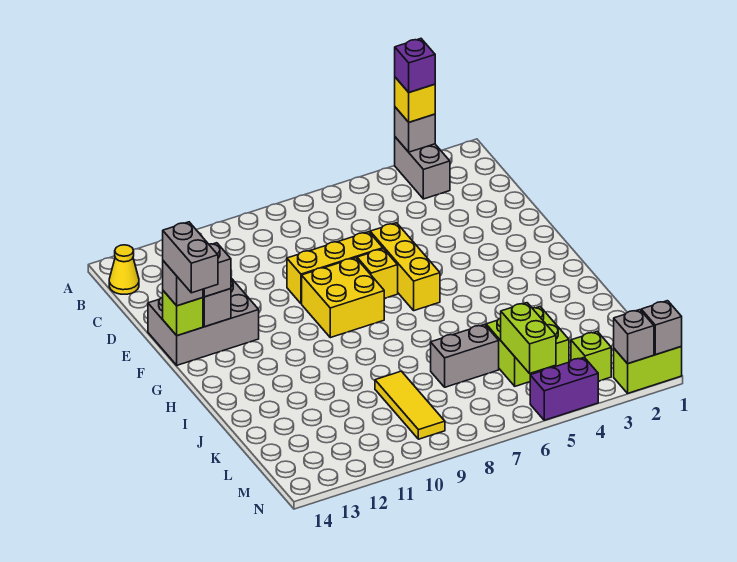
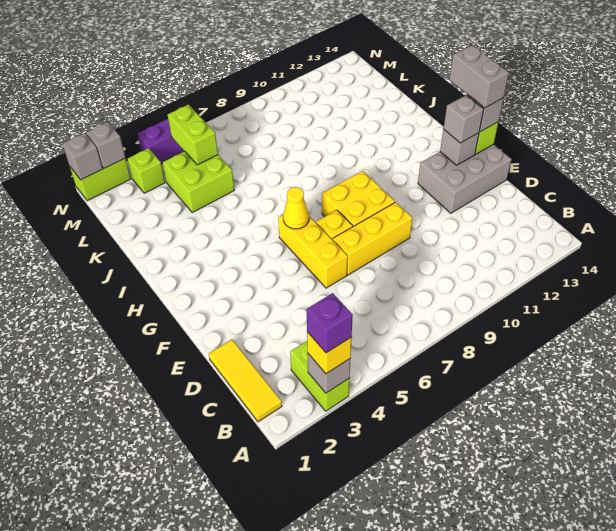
grey brick A3:B3 level 1 -> lime brick A3:B3 level 1
yellow cone B14 level 1 -> yellow cone G6 level 2
grey brick K6:K7 level 1 -> none
yellow tile K9:M9 level 1 -> yellow tile B1:D1 level 1

